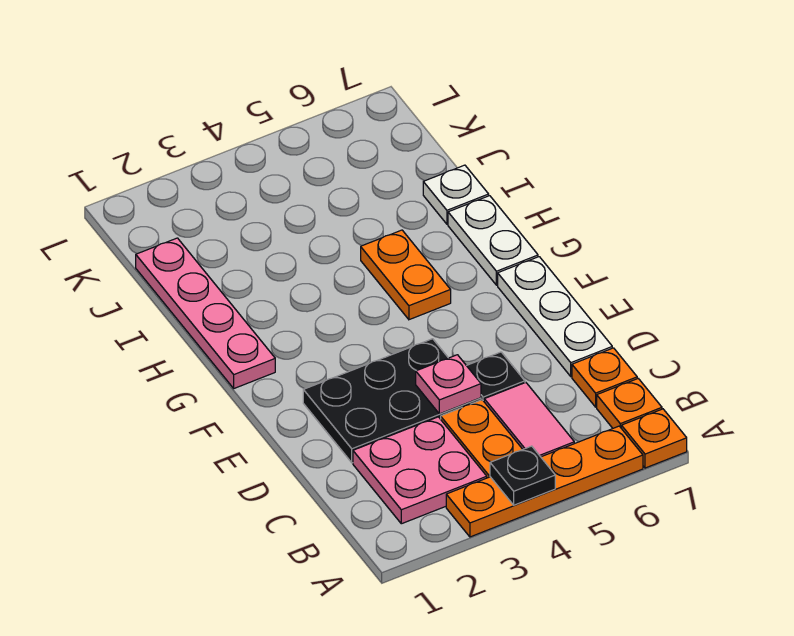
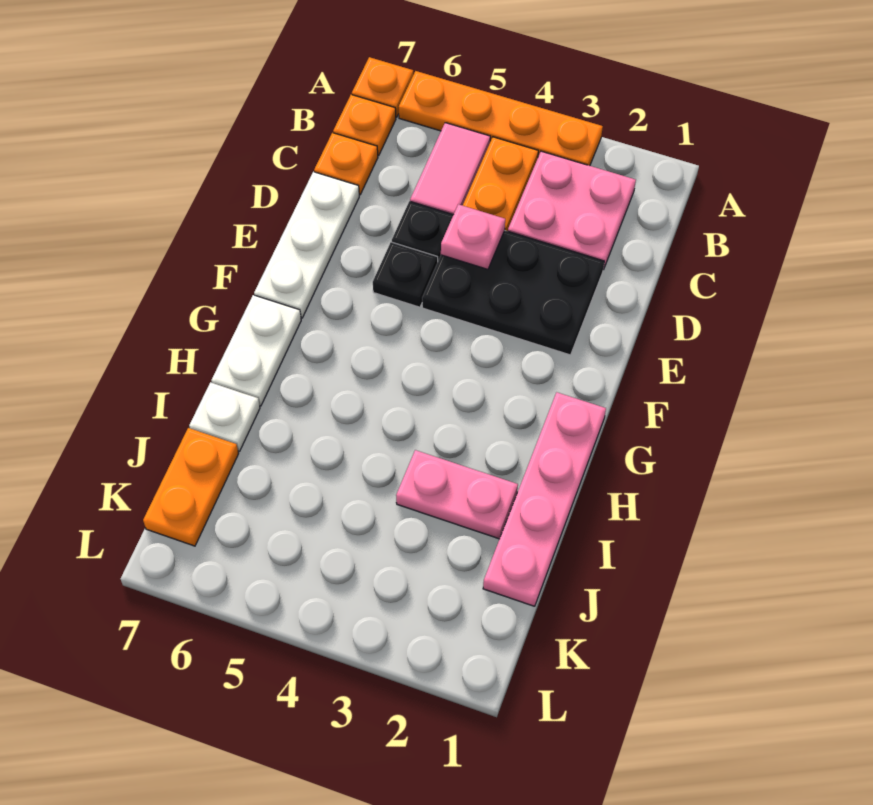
black plate A4 level 2 -> black plate E5 level 1
orange plate G5:H5 level 1 -> orange plate J7:K7 level 1
none -> pink plate I2:I3 level 1

